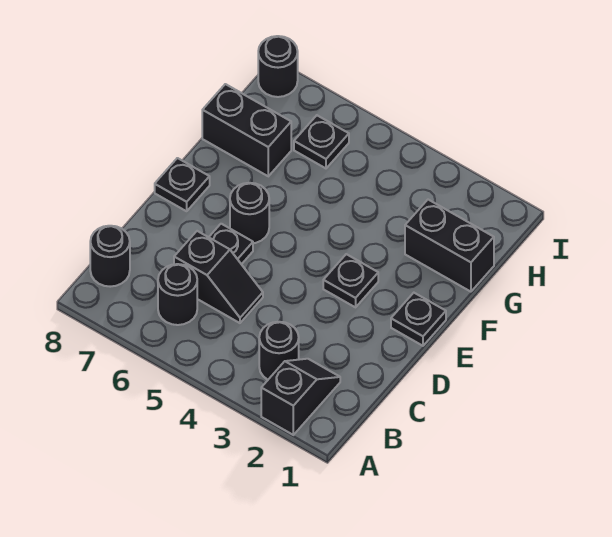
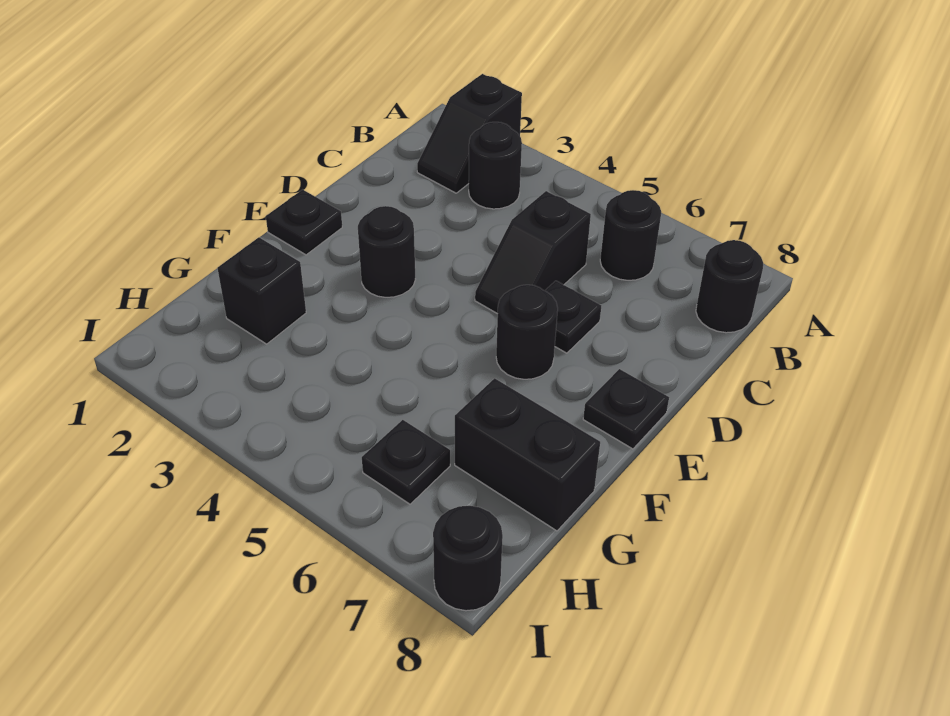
black slope C5:C6 level 1 top 6 -> black slope C5:D5 level 1 top C
black plate E3 level 1 -> black round brick E3 level 1
black brick G1:G2 level 1 -> black brick G2 level 1

